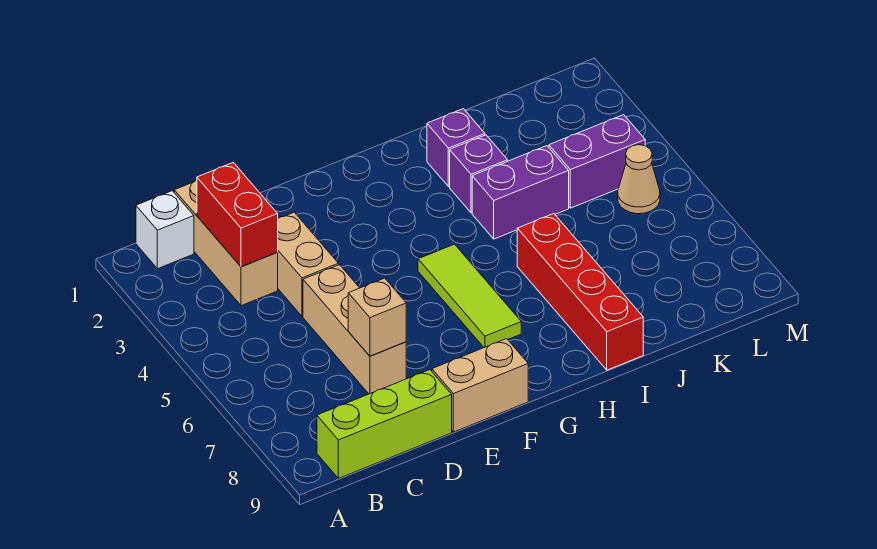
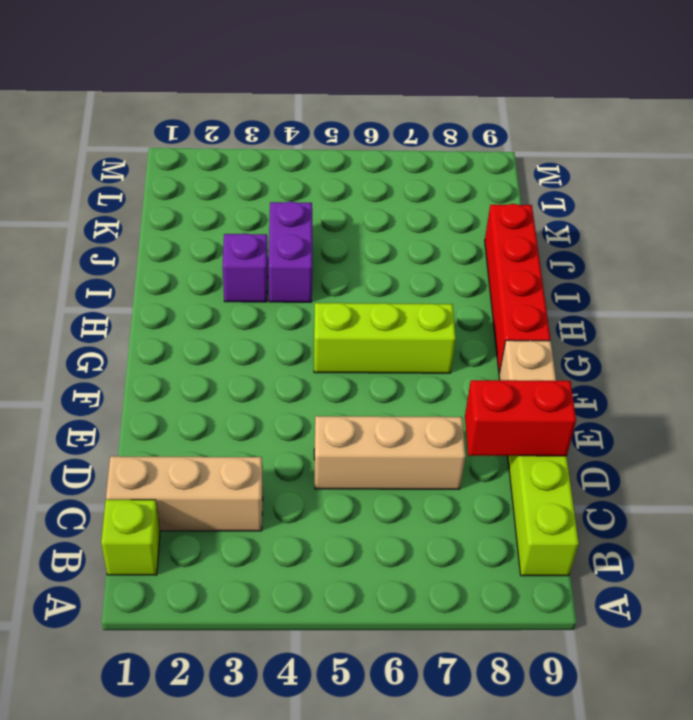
white brick B1 level 1 -> lime brick B1 level 1
red brick C2:C3 level 2 -> red brick D8:D9 level 2
tan brick D3:D4 level 1 -> none
tan brick D7 level 2 -> none
lime tile G5:G7 level 1 -> lime brick G5:G7 level 1
purple brick I2 level 1 -> none
red brick I6:I9 level 1 -> red brick G9:J9 level 1
purple brick K4:L4 level 1 -> none
tan cone L5 level 1 -> none

